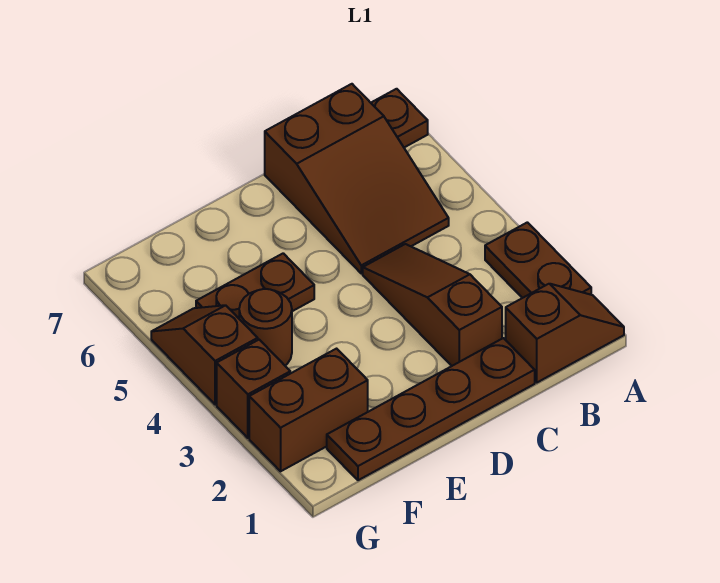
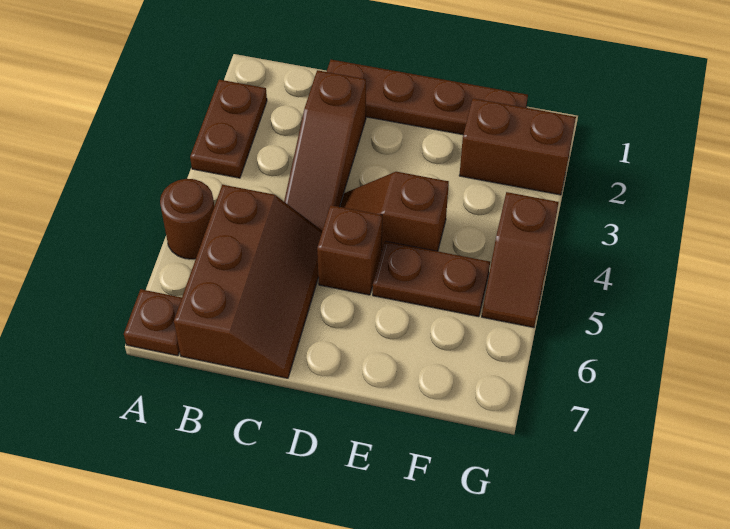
brown slope A1:B1 level 1 top B -> brown slope D4:E4 level 1 top E
brown slope B5:C7 level 1 top 7 -> brown slope B5:C7 level 1 top B
brown round brick F4 level 1 -> brown round brick A5 level 1
brown brick G3 level 1 -> brown brick D5 level 1

